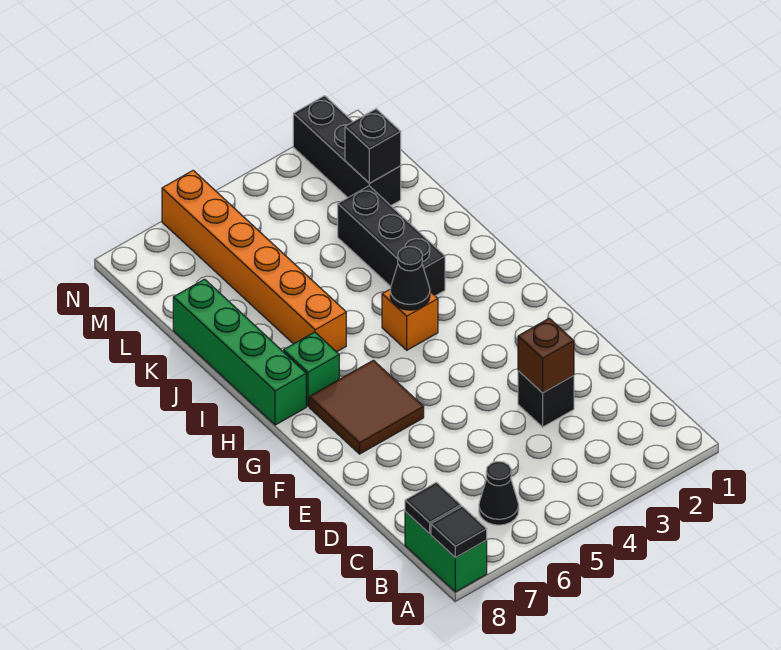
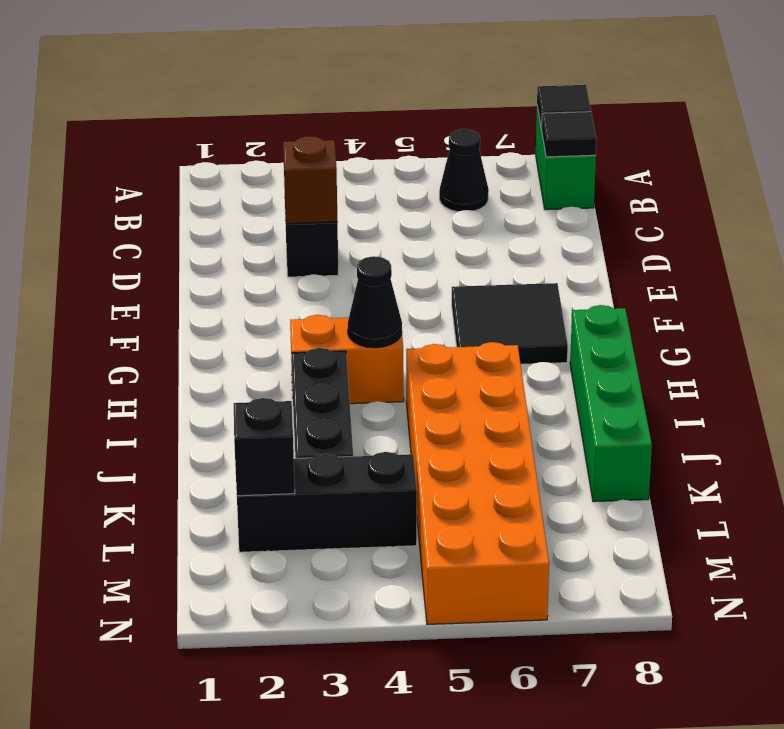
brown tile F6:G7 level 1 -> black tile F6:G7 level 1
orange brick H4 level 1 -> orange brick H3:H4 level 1
green brick H7 level 1 -> none
orange brick I6:N6 level 1 -> orange brick I5:N6 level 1
black brick L2:N2 level 1 -> black brick L2:L4 level 1

